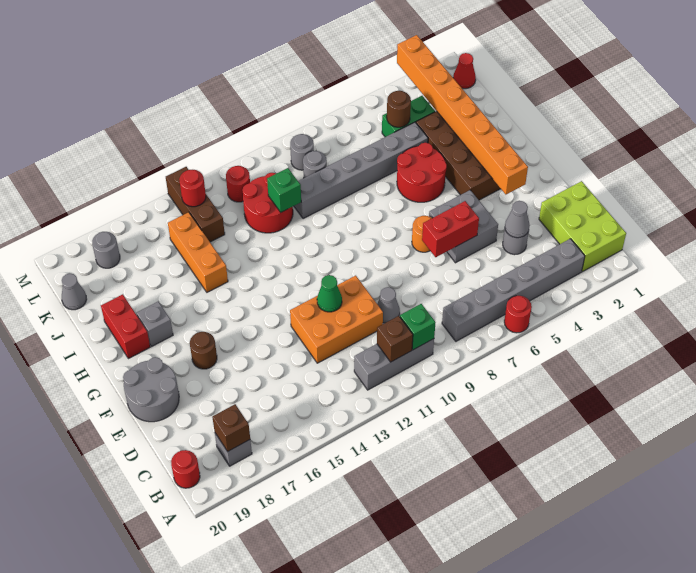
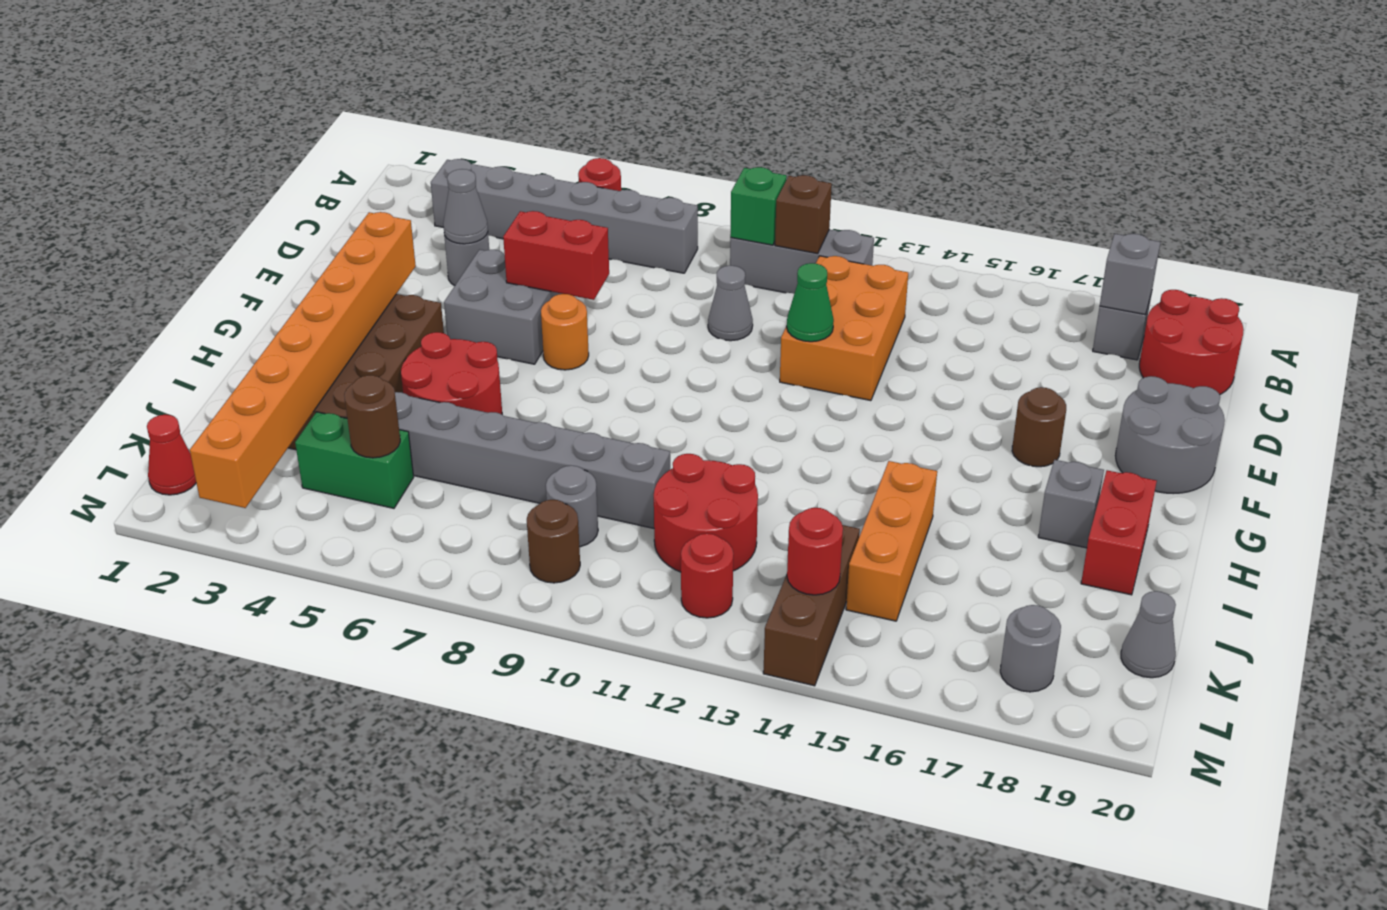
lime brick B1:D2 level 1 -> none
brown brick B18 level 2 -> grey brick B18 level 2
red round brick B20 level 1 -> red round brick B19:C20 level 1
orange brick D11:E13 level 1 -> orange brick C12:E13 level 1
green brick J11 level 2 -> none
grey round brick L9 level 1 -> brown round brick L9 level 1

